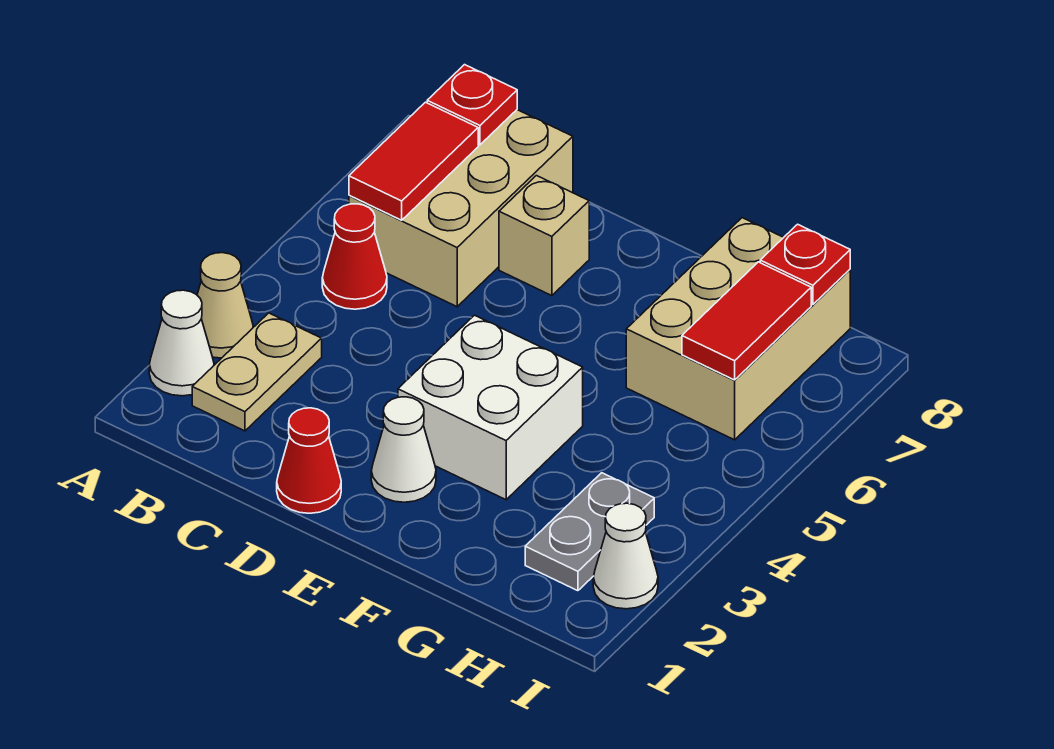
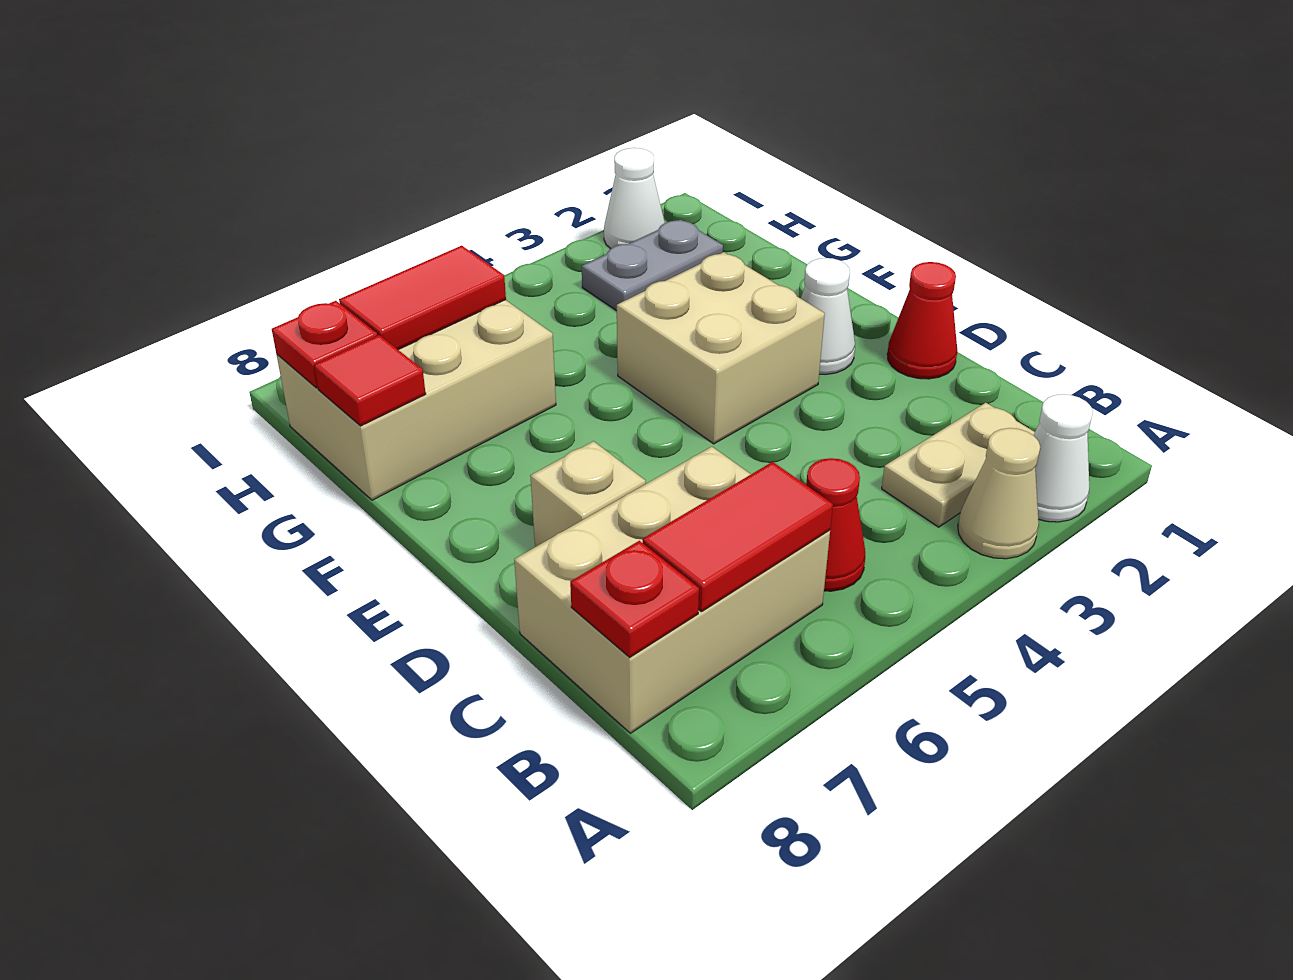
white brick E3:F4 level 1 -> tan brick E3:F4 level 1
none -> red tile G8 level 2

